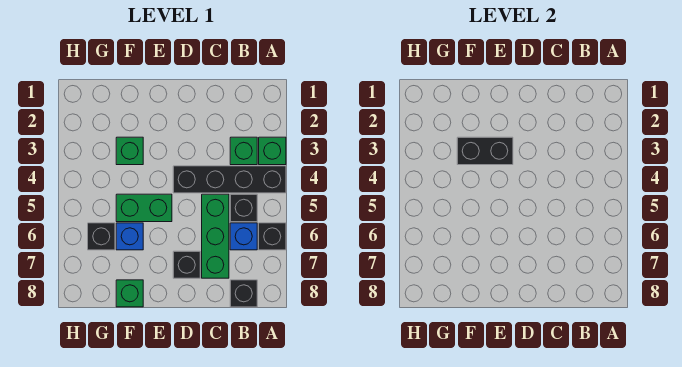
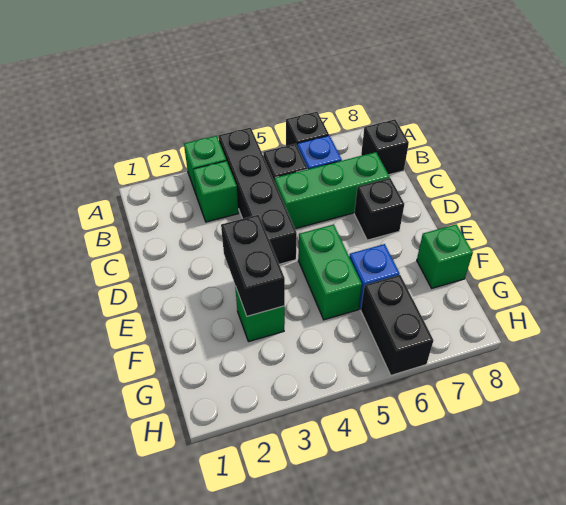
black brick G6 level 1 -> black brick G6:H6 level 1

